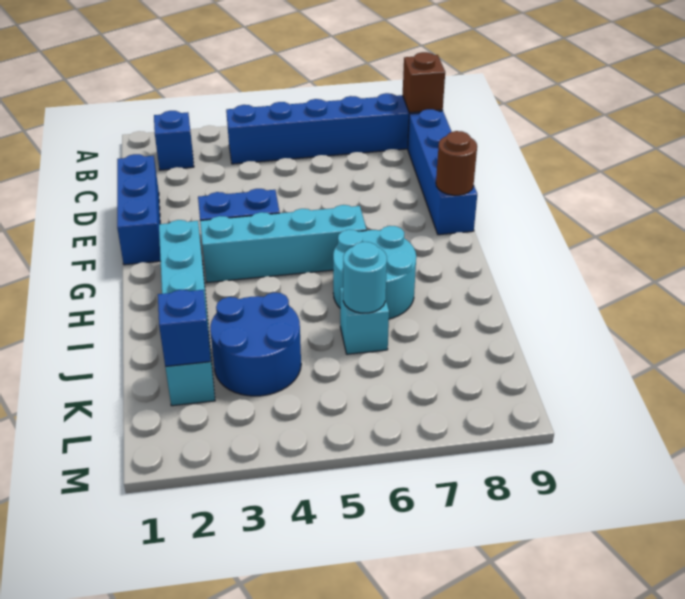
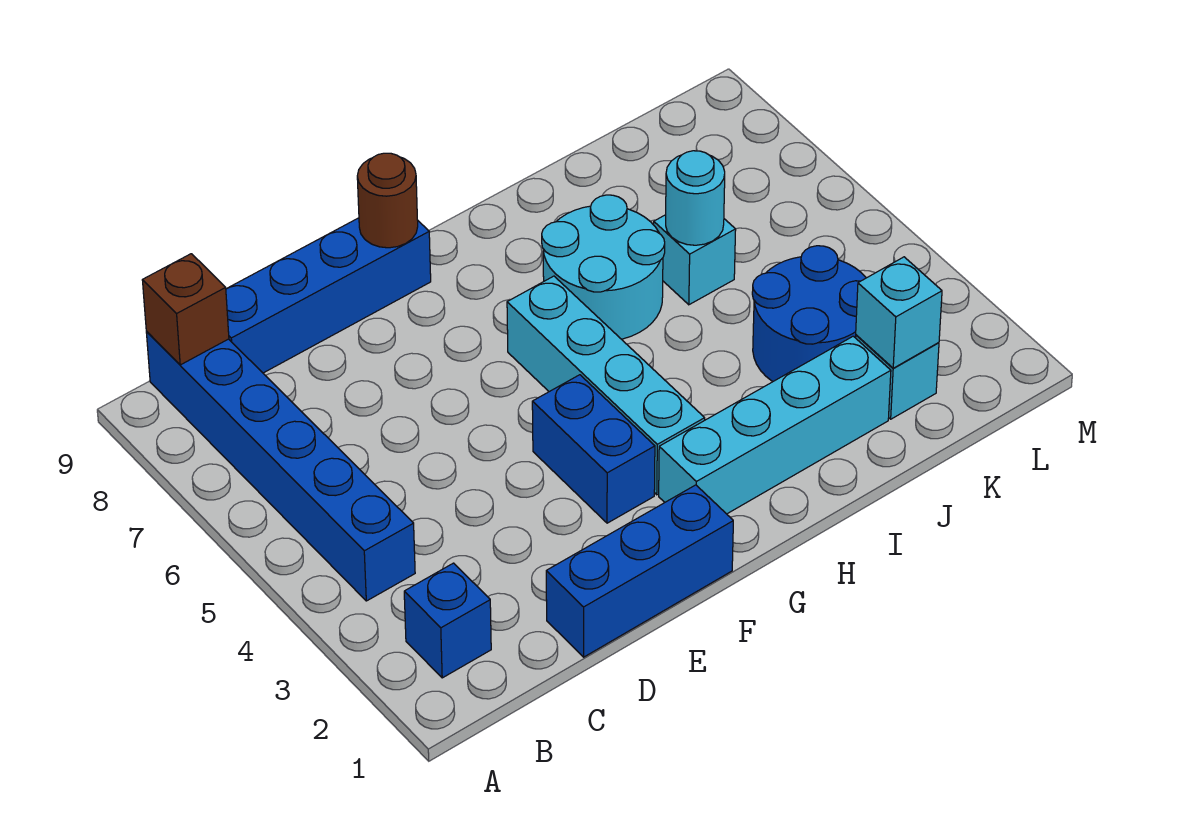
blue brick K2 level 2 -> cyan brick K2 level 2

